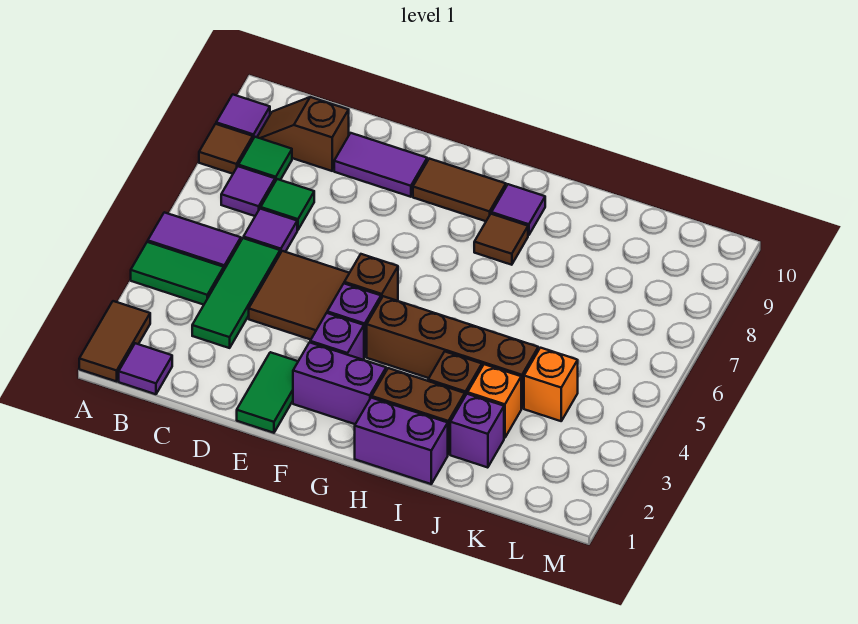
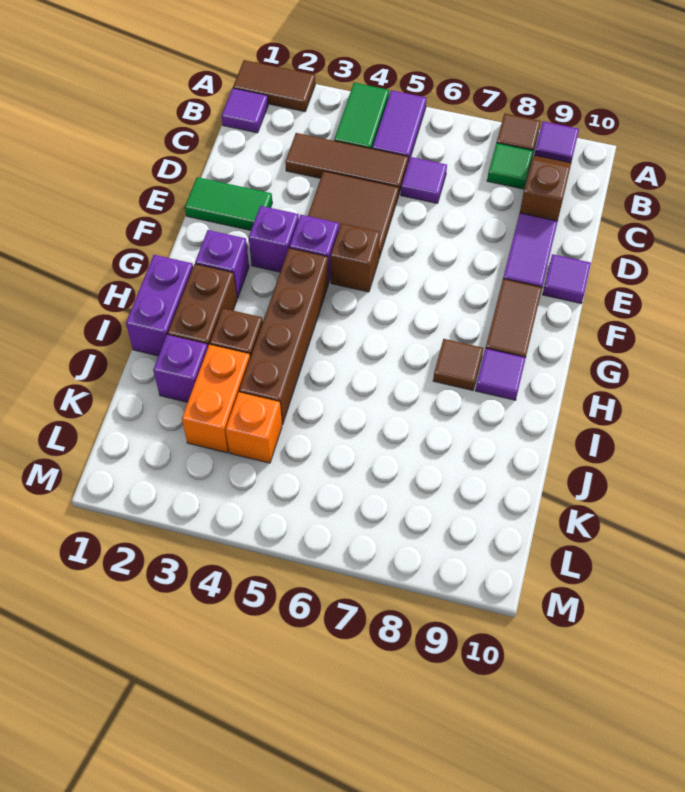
purple tile B7 level 1 -> purple tile E10 level 1
green tile C3:C5 level 1 -> brown tile C3:C5 level 1
green tile C7 level 1 -> none
purple brick F2:G2 level 1 -> purple brick G2 level 1
orange brick J3 level 1 -> orange brick J3:K3 level 1

